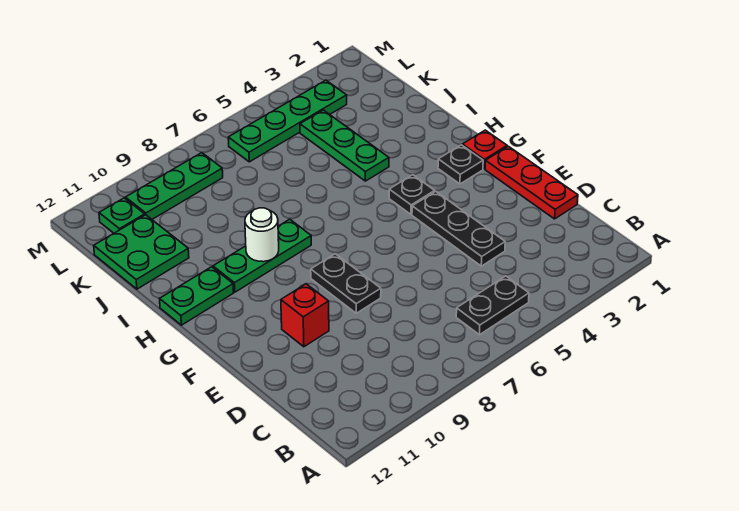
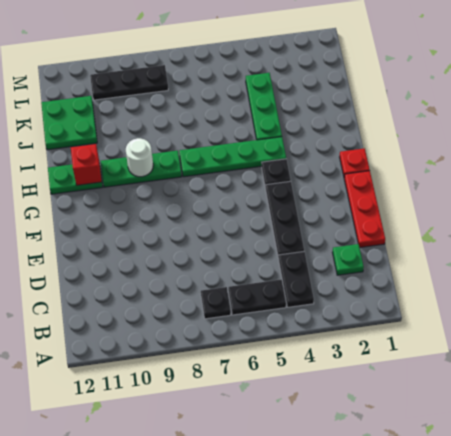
black plate E8:F8 level 1 -> black plate B4:C4 level 1
red brick E10 level 1 -> red brick H11 level 2
black plate G2 level 1 -> black plate B7 level 1
green plate L3:L6 level 1 -> green plate H4:H7 level 1
green plate L8:L10 level 1 -> black plate L8:L10 level 1
green plate L11 level 1 -> green plate C2 level 1

